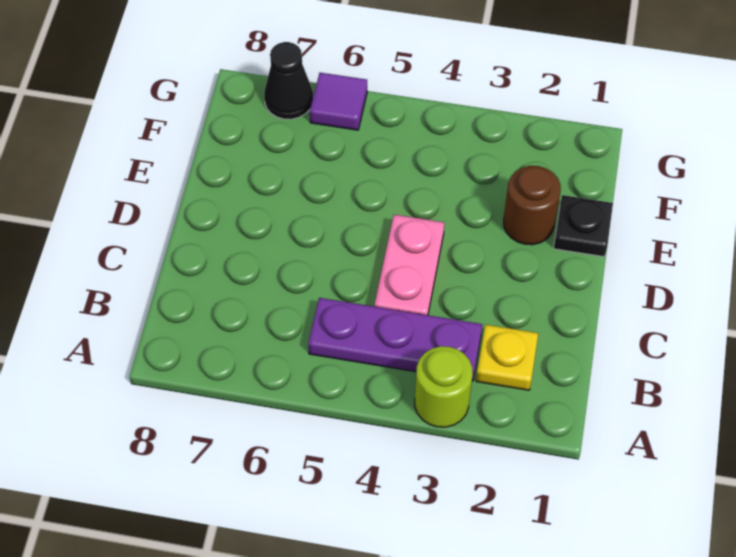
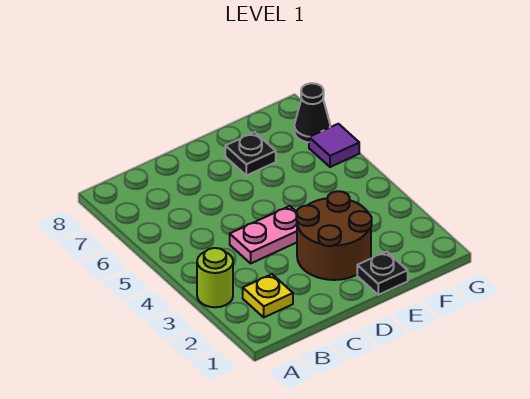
purple plate B3:B5 level 1 -> none
brown round brick E2 level 1 -> brown round brick D2:E3 level 1
none -> black plate E7 level 1

